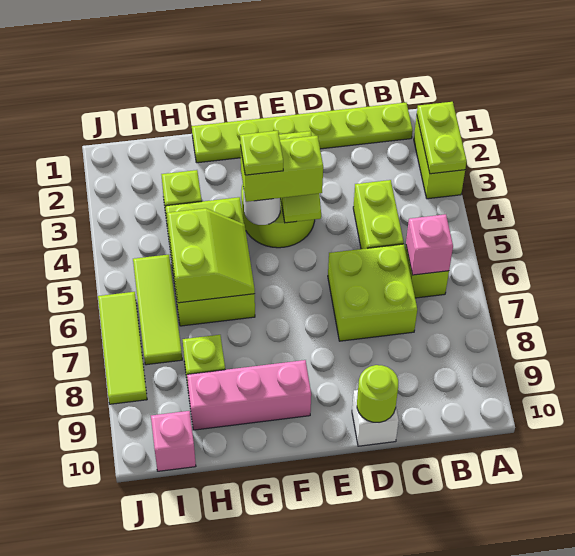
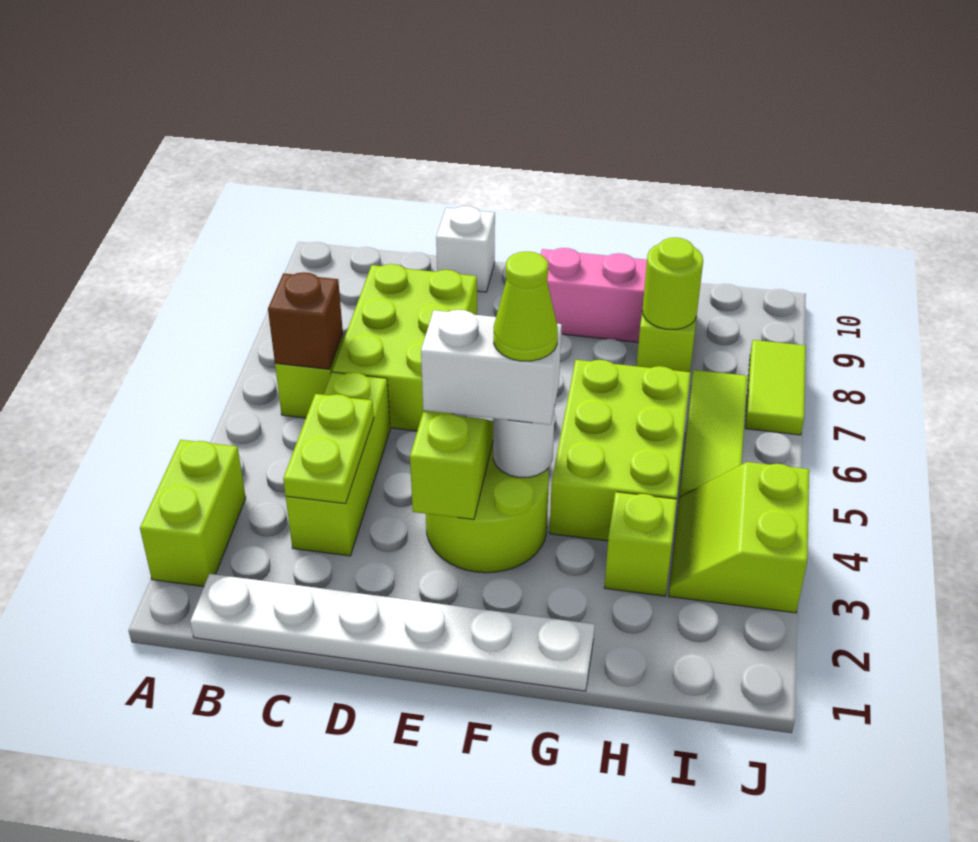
lime plate A2:A3 level 2 -> lime plate C3:C4 level 2
lime plate B1:G1 level 1 -> white plate B1:G1 level 1
pink brick B6 level 2 -> brown brick B6 level 2
lime brick C4:C5 level 1 -> lime brick C3:C5 level 1
lime brick C6:D7 level 1 -> lime brick C6:D8 level 1
lime round brick D10 level 2 -> lime round brick H8 level 2
lime brick E4:F4 level 3 -> white brick E4:F4 level 3
lime plate F4 level 4 -> lime cone F4 level 4
lime slope G5:H6 level 2 top H -> lime slope I3:J4 level 1 top J
pink brick I10 level 1 -> none
lime tile J6:J8 level 1 -> lime tile J7:J8 level 1

